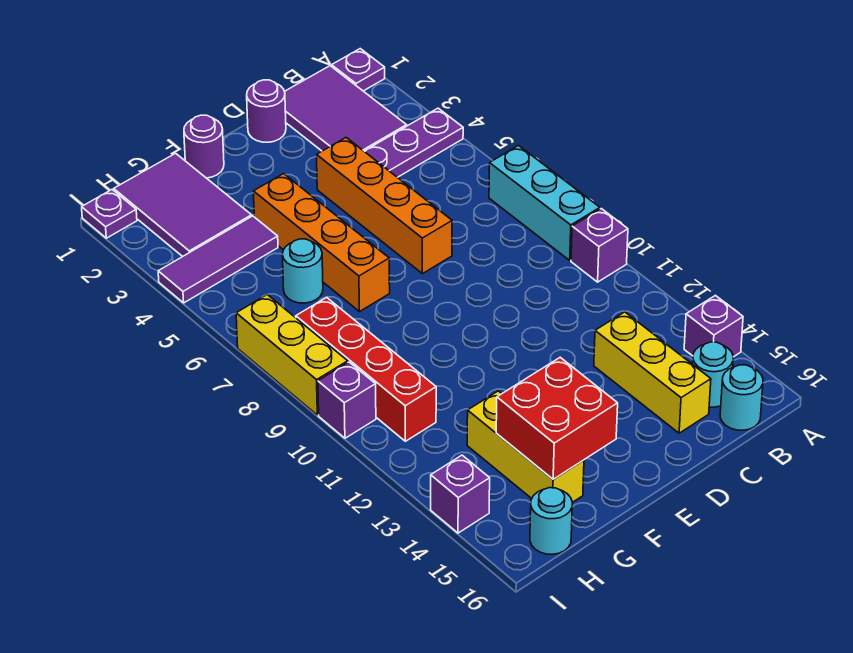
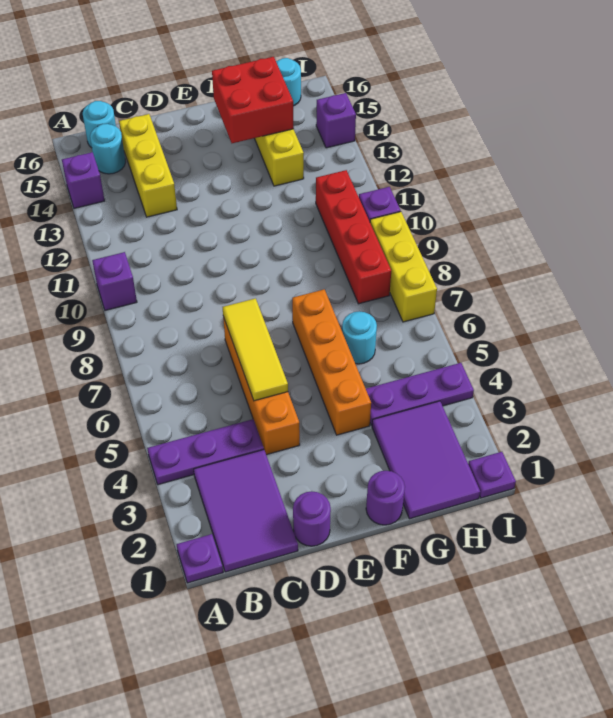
cyan brick A7:A9 level 1 -> none
none -> yellow tile D5:D7 level 2
purple tile G4:I4 level 1 -> purple plate G4:I4 level 1

